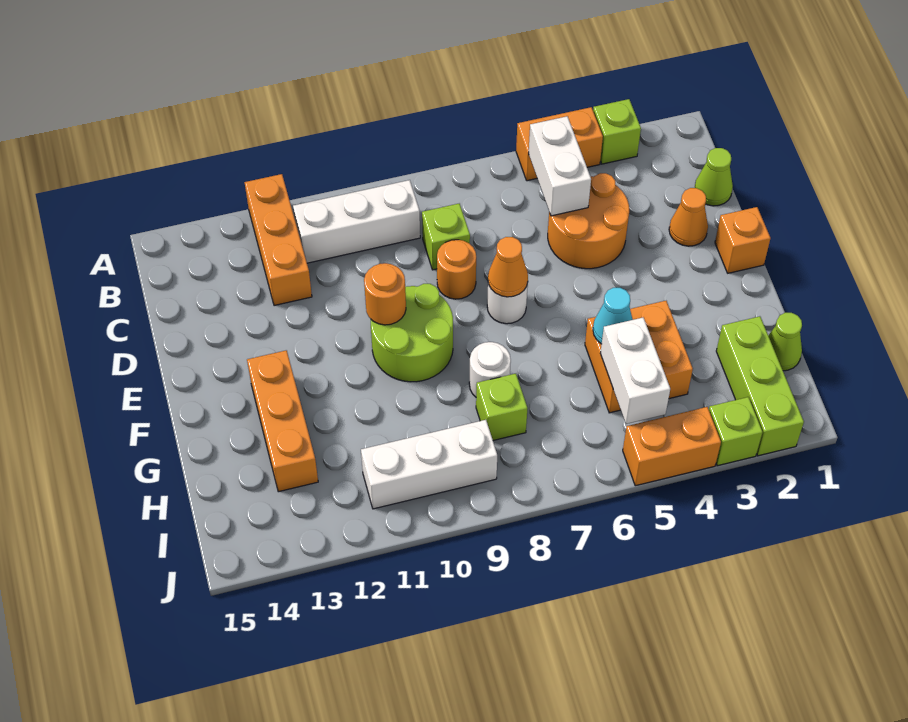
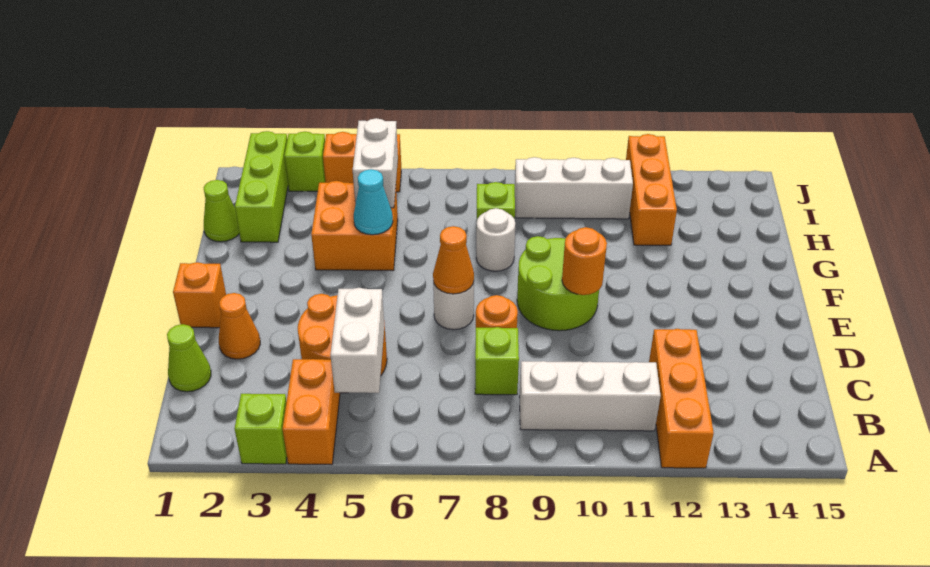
orange brick A4:A5 level 1 -> orange brick A4:B4 level 1
orange brick F13:H13 level 1 -> orange brick H12:J12 level 1

